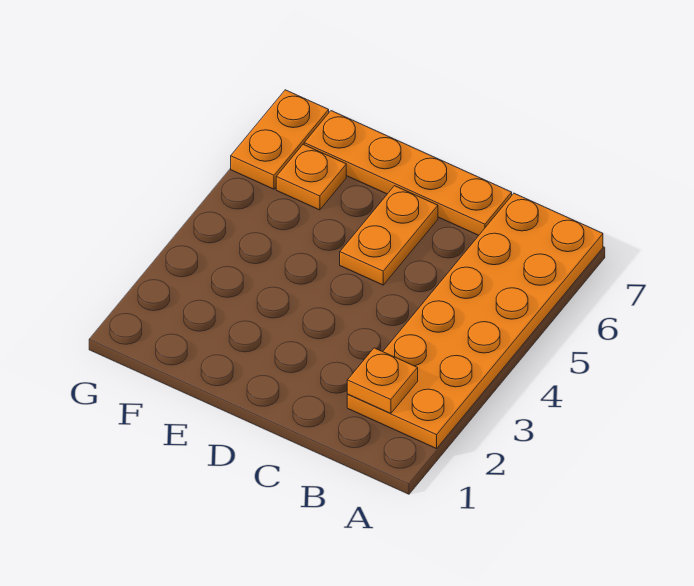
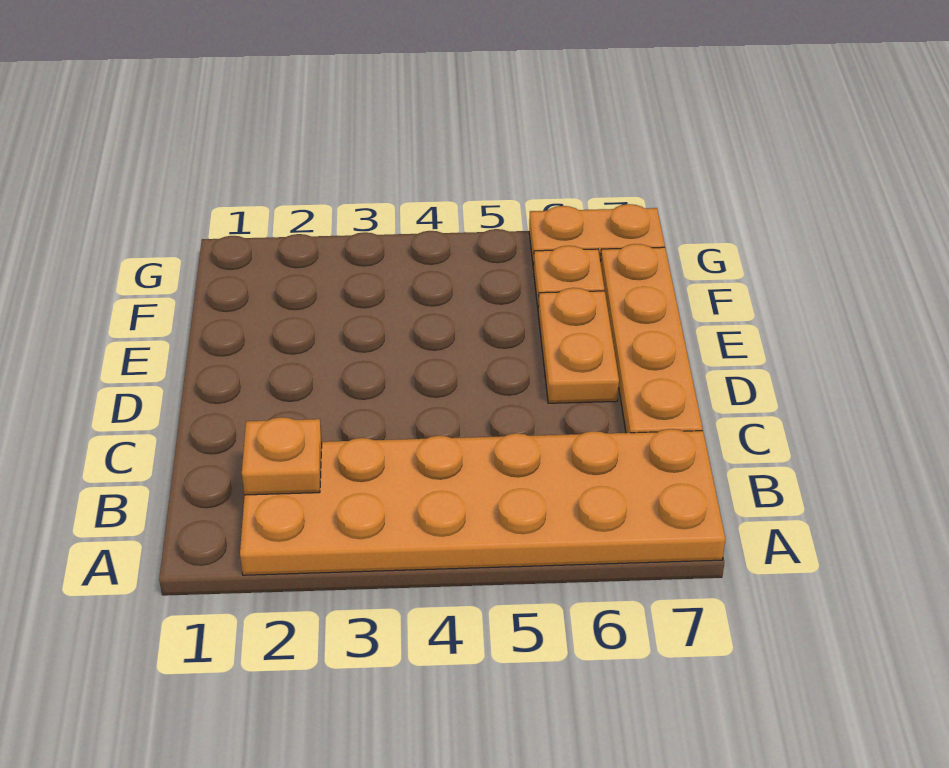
orange plate D5:D6 level 1 -> orange plate D6:E6 level 1

